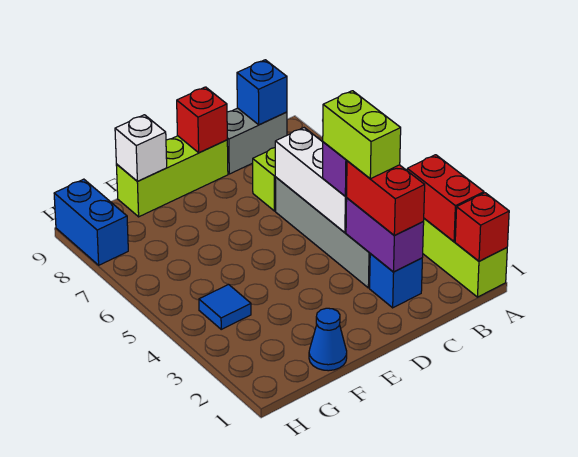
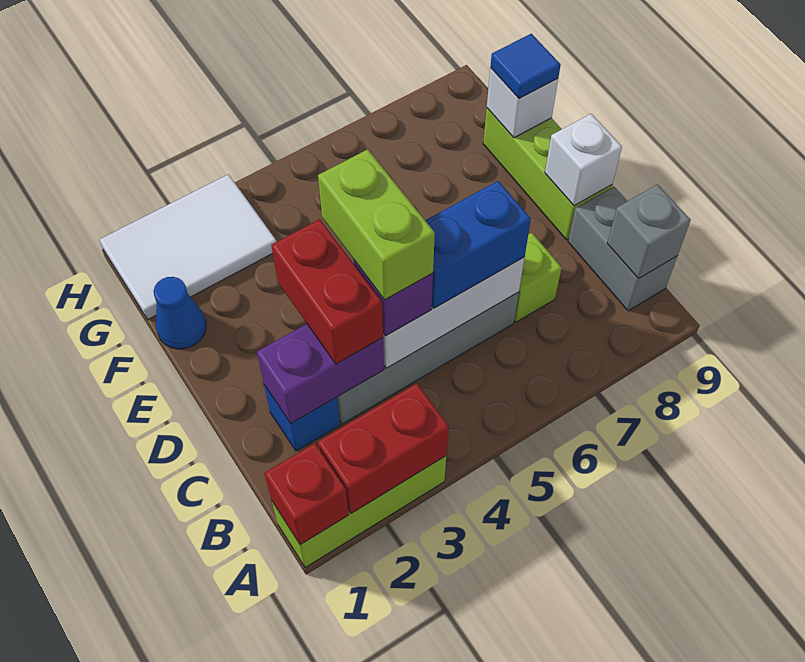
blue brick B9 level 2 -> grey brick B9 level 2
red brick C2:C3 level 3 -> red brick C3:D3 level 3
lime brick C3:C4 level 4 -> lime brick C4:D4 level 4
red brick D9 level 2 -> white brick D9 level 2
none -> white tile G1:H3 level 1
blue tile G4 level 1 -> blue tile F9 level 3
blue brick H8:H9 level 1 -> blue brick C5:C6 level 3

